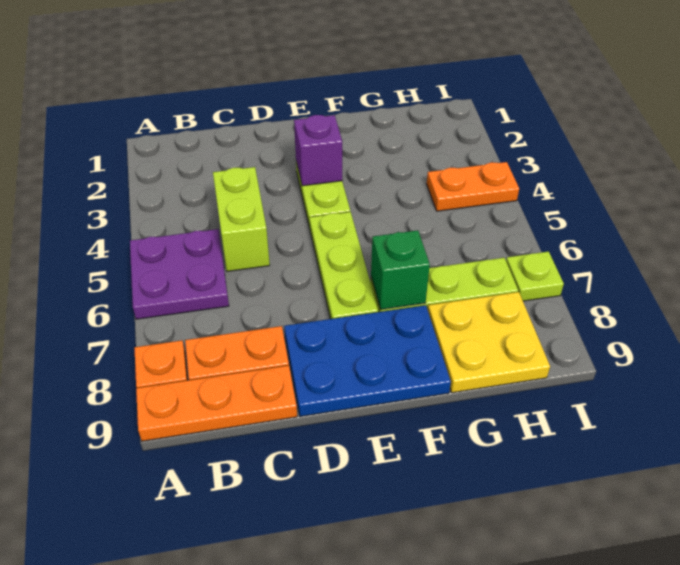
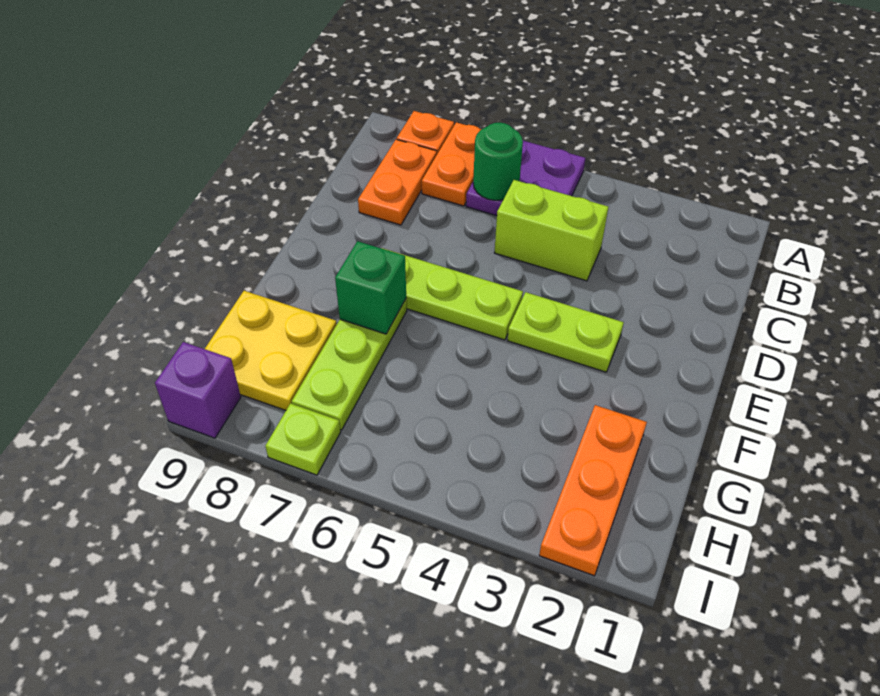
orange plate A9:C9 level 1 -> orange plate G2:I2 level 1
none -> green round brick B6 level 2
blue plate D8:F9 level 1 -> none
purple brick E3 level 2 -> purple brick I9 level 1
orange plate H4:I4 level 1 -> orange plate A7:B7 level 1

